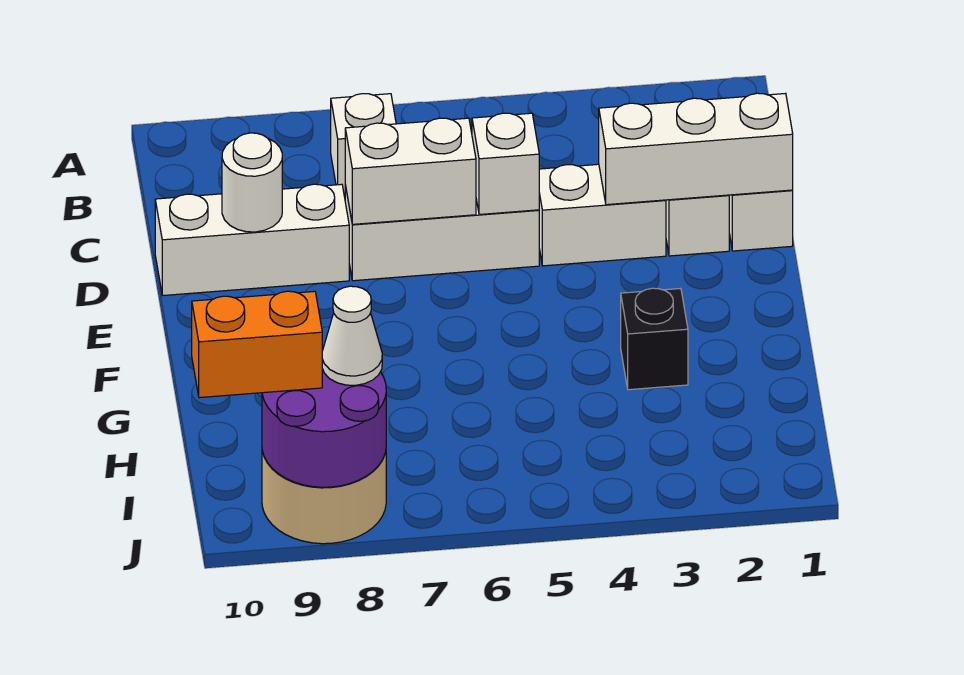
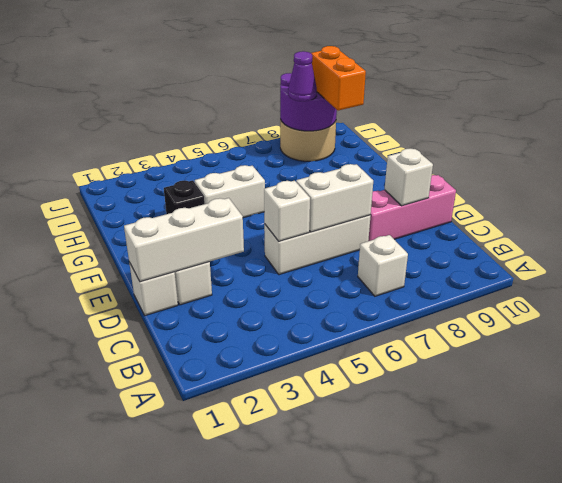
white brick D3:D4 level 1 -> white brick G4:G5 level 1
white brick D8:D10 level 1 -> pink brick D8:D10 level 1
white round brick D9 level 2 -> white brick D9 level 2
white cone I8 level 3 -> purple cone I8 level 3
orange brick I9:I10 level 3 -> orange brick H9:I9 level 3

